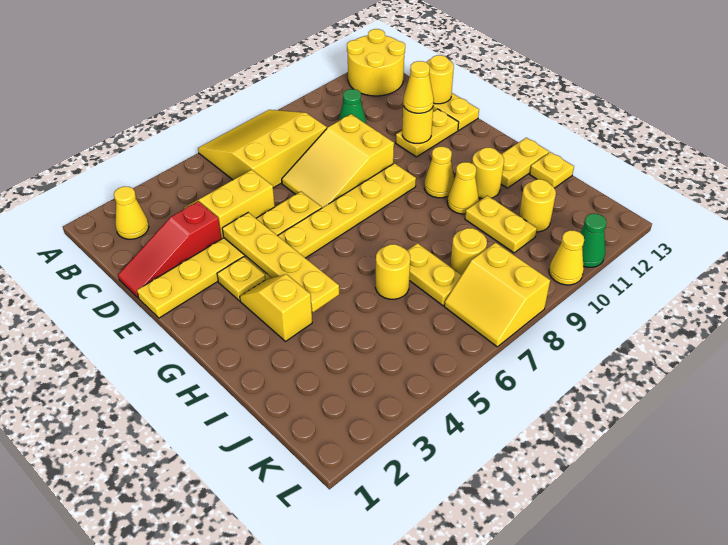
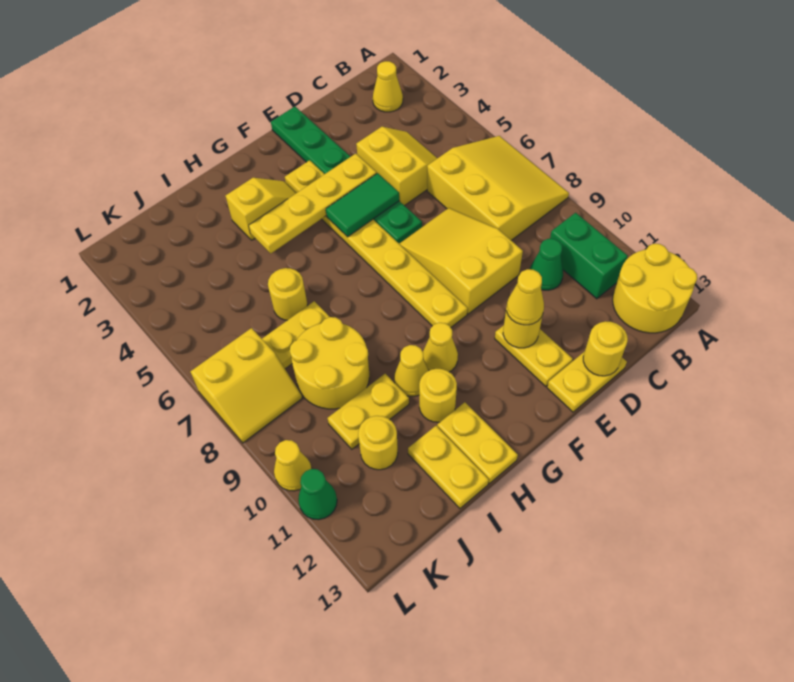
none -> green brick B10:B11 level 1
red slope D1:D3 level 1 top 3 -> none
yellow plate E1:E6 level 1 -> green plate E1:E6 level 1
none -> green tile E5:F5 level 2
yellow plate I13 level 1 -> yellow plate I12:I13 level 1
yellow round brick J8 level 1 -> yellow round brick I8:J9 level 1
yellow slope K7:L8 level 1 top 8 -> yellow slope K7:L8 level 1 top 7

